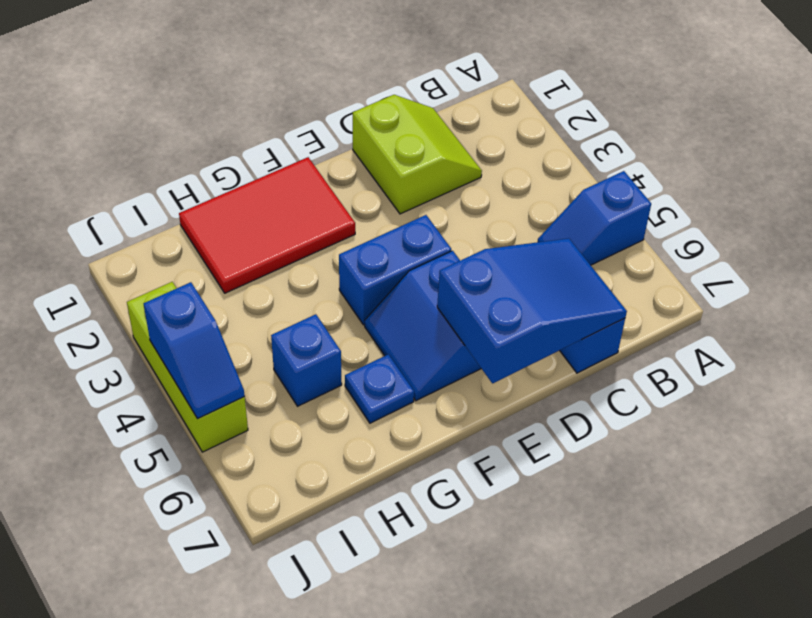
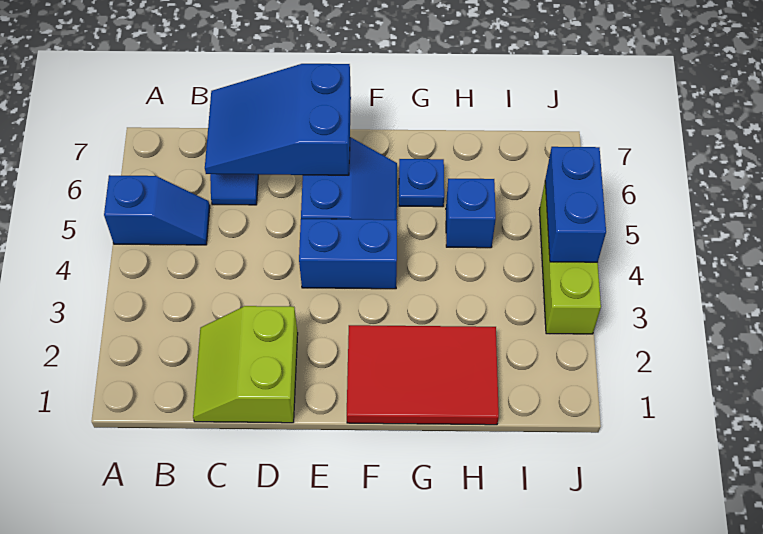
blue slope J4:J5 level 2 top 4 -> blue brick J4:J5 level 2

